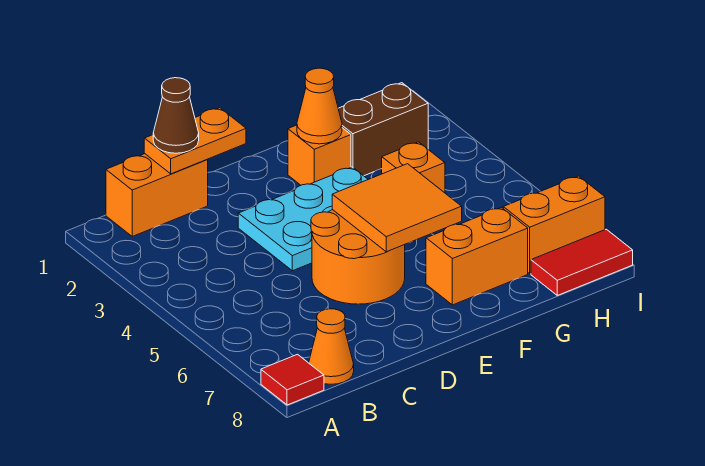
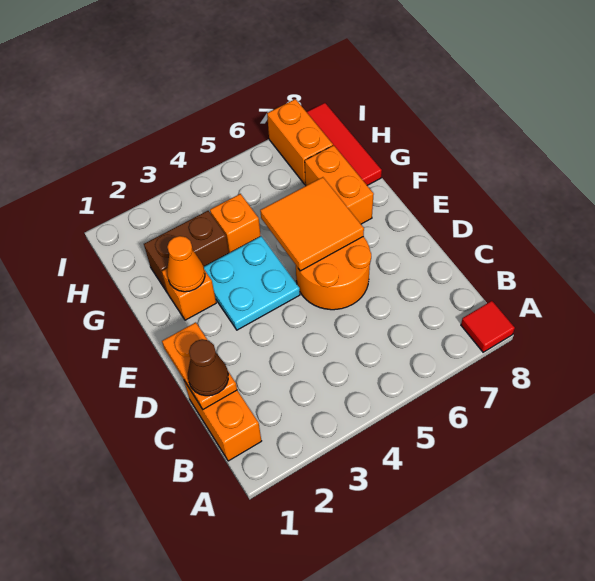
orange cone B8 level 1 -> none
cyan plate D3:F4 level 1 -> cyan plate E3:F4 level 1
brown brick G2:H2 level 1 -> brown brick G2:G3 level 1
red tile H8:I8 level 1 -> red tile G8:I8 level 1

